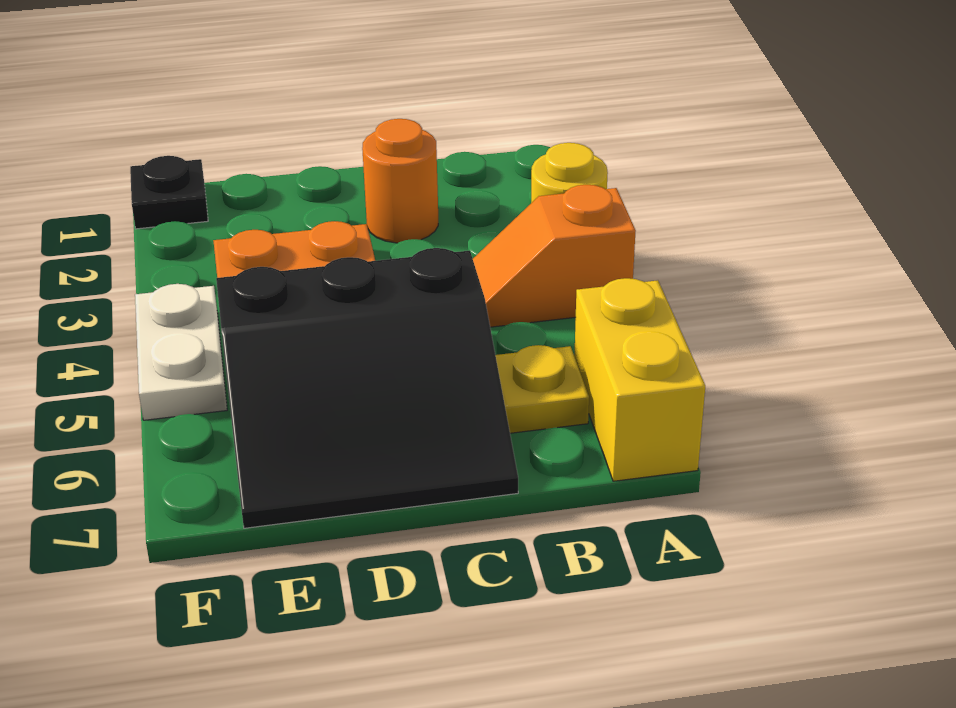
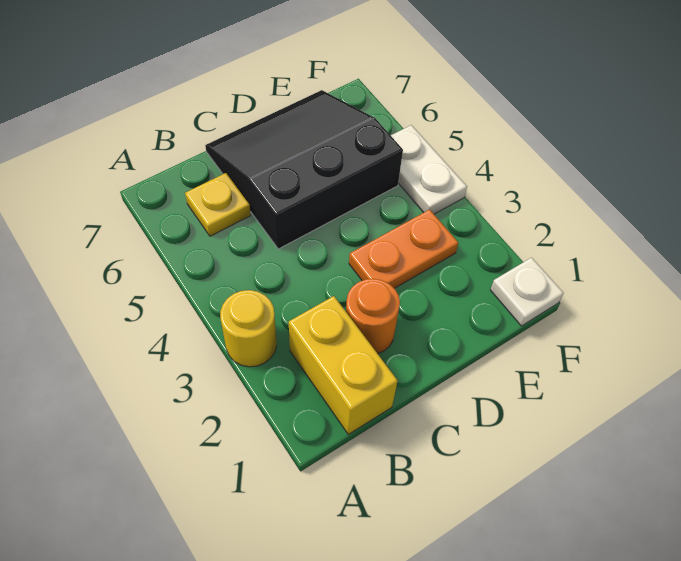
orange slope A4:B4 level 1 top A -> none
yellow brick A6:A7 level 1 -> yellow brick B1:B2 level 1
black plate F1 level 1 -> white plate F1 level 1

